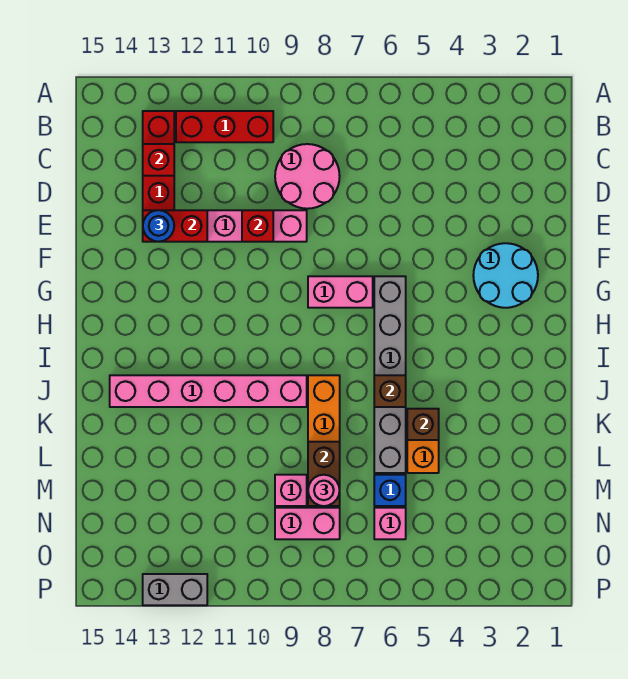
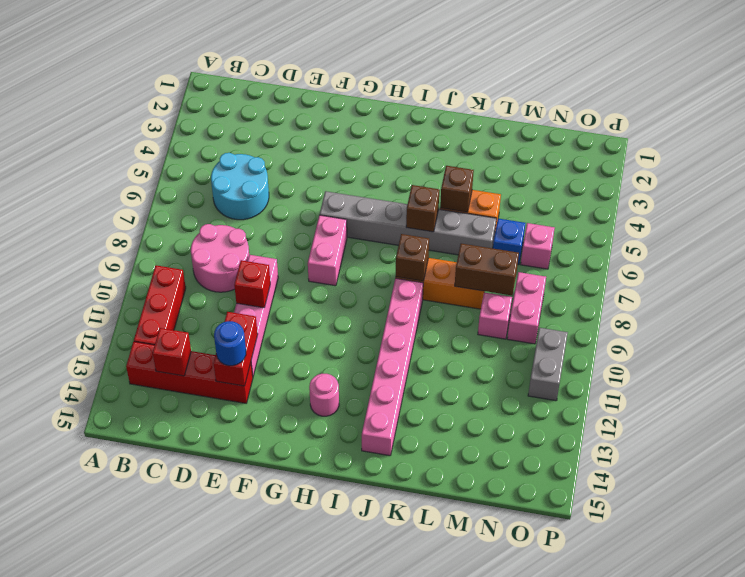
cyan round brick F2:G3 level 1 -> cyan round brick C5:D6 level 1
none -> brown brick J8 level 2
pink round brick M8 level 3 -> pink round brick H13 level 1
grey brick P12:P13 level 1 -> grey brick O10:O11 level 1

